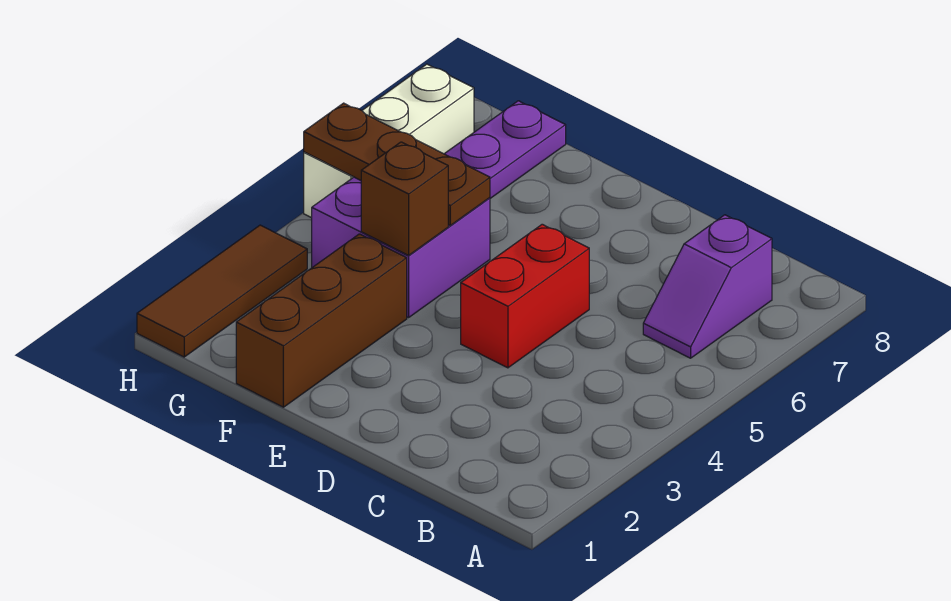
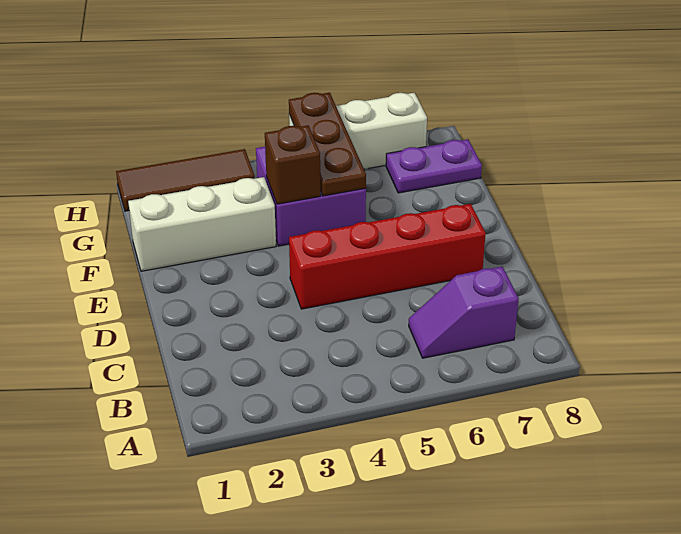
red brick D4:D5 level 1 -> red brick D4:D7 level 1
brown brick F1:F3 level 1 -> white brick F1:F3 level 1

